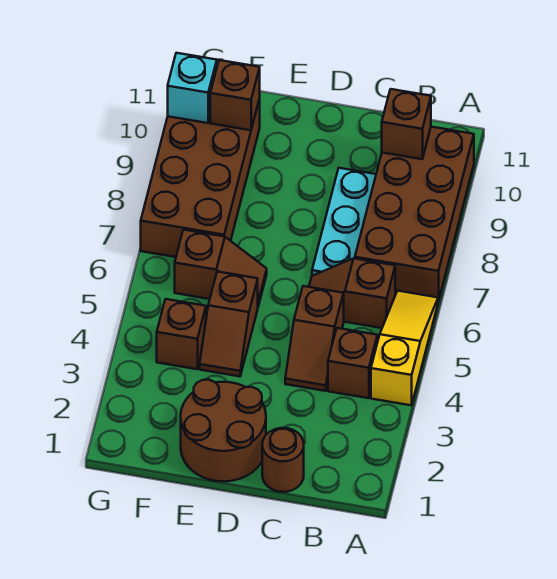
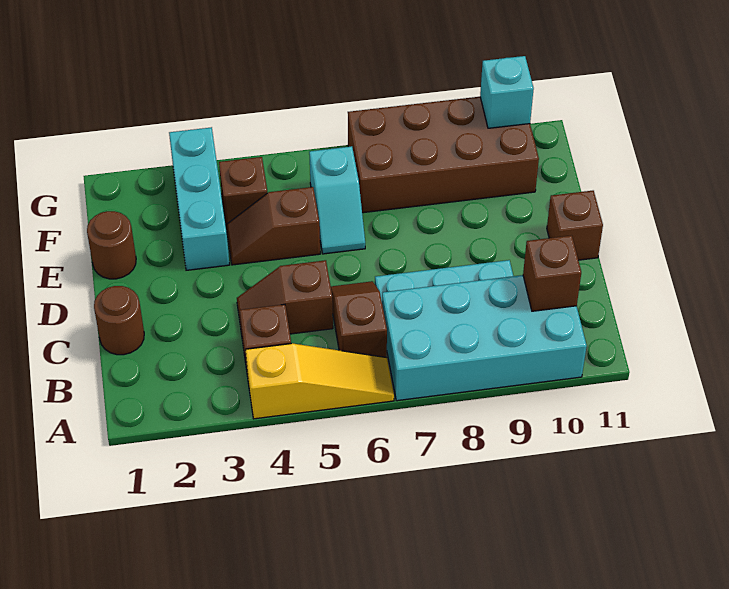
brown brick A7:B10 level 1 -> cyan brick A7:B10 level 1
brown round brick D1:E2 level 1 -> brown round brick E1 level 1
none -> cyan brick E3:G3 level 1
brown slope E6:F6 level 1 top F -> cyan slope E6:F6 level 1 top F
brown brick F10 level 2 -> brown brick D11 level 1

